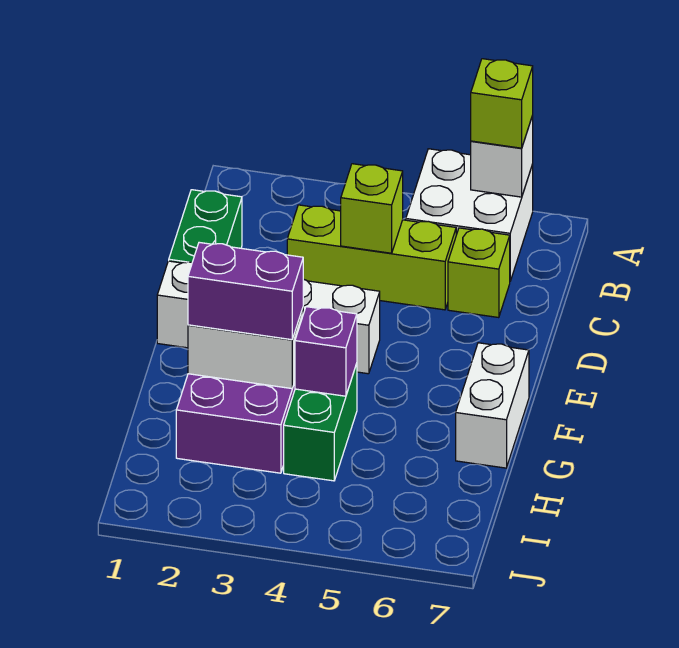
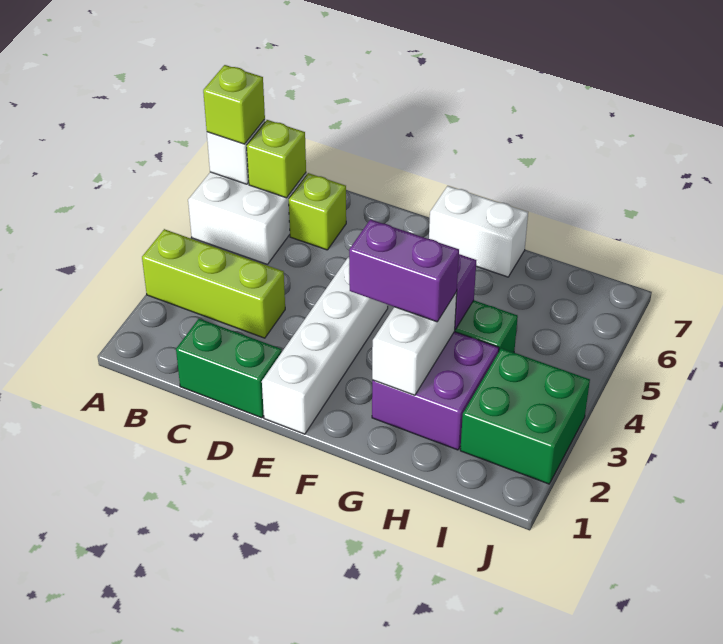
lime brick C3:C5 level 1 -> lime brick A3:C3 level 1
lime brick C4 level 2 -> lime brick B6 level 2
purple brick G2:G3 level 3 -> purple brick F3:G3 level 3
none -> green brick I2:J3 level 1

